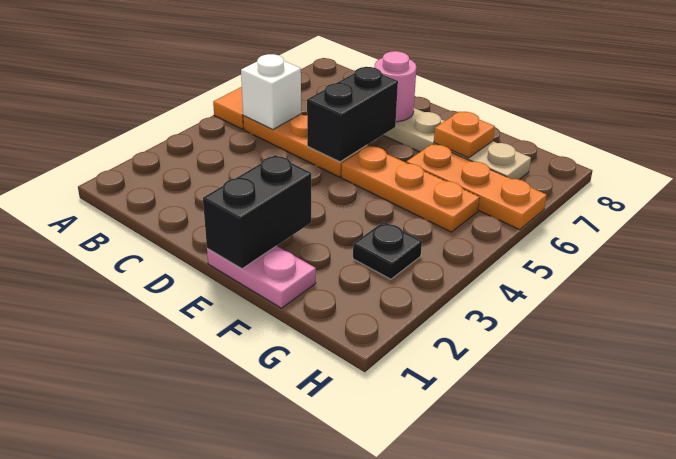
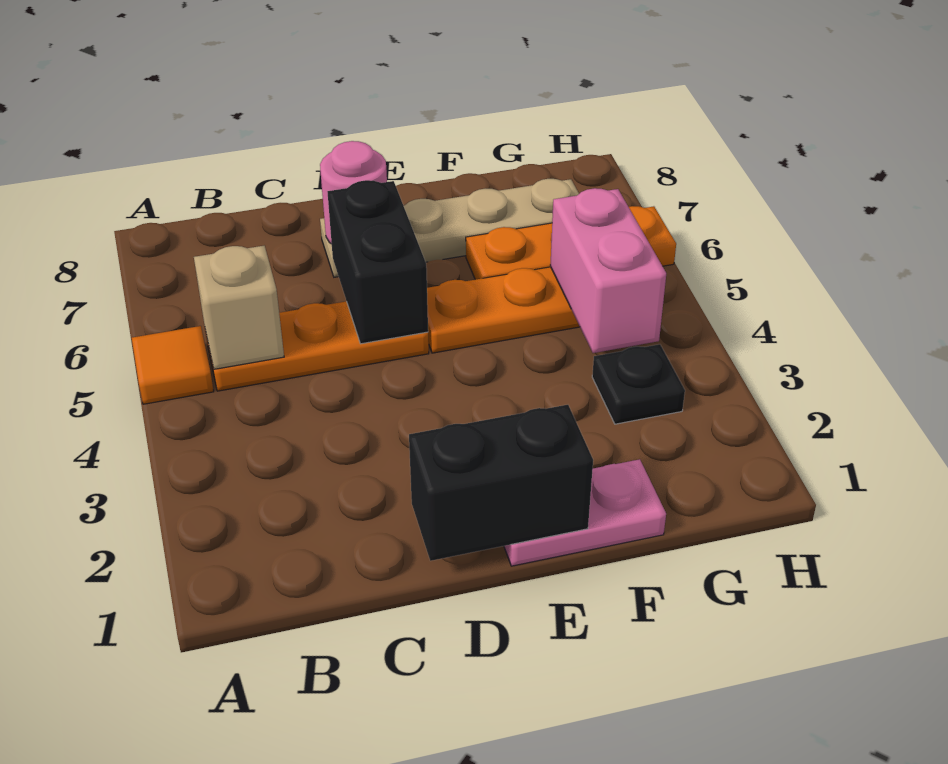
white brick B5 level 2 -> tan brick B5 level 2
black brick E1:E2 level 2 -> black brick D1:E1 level 2
orange plate F7 level 2 -> none
none -> pink brick G4:G5 level 2

